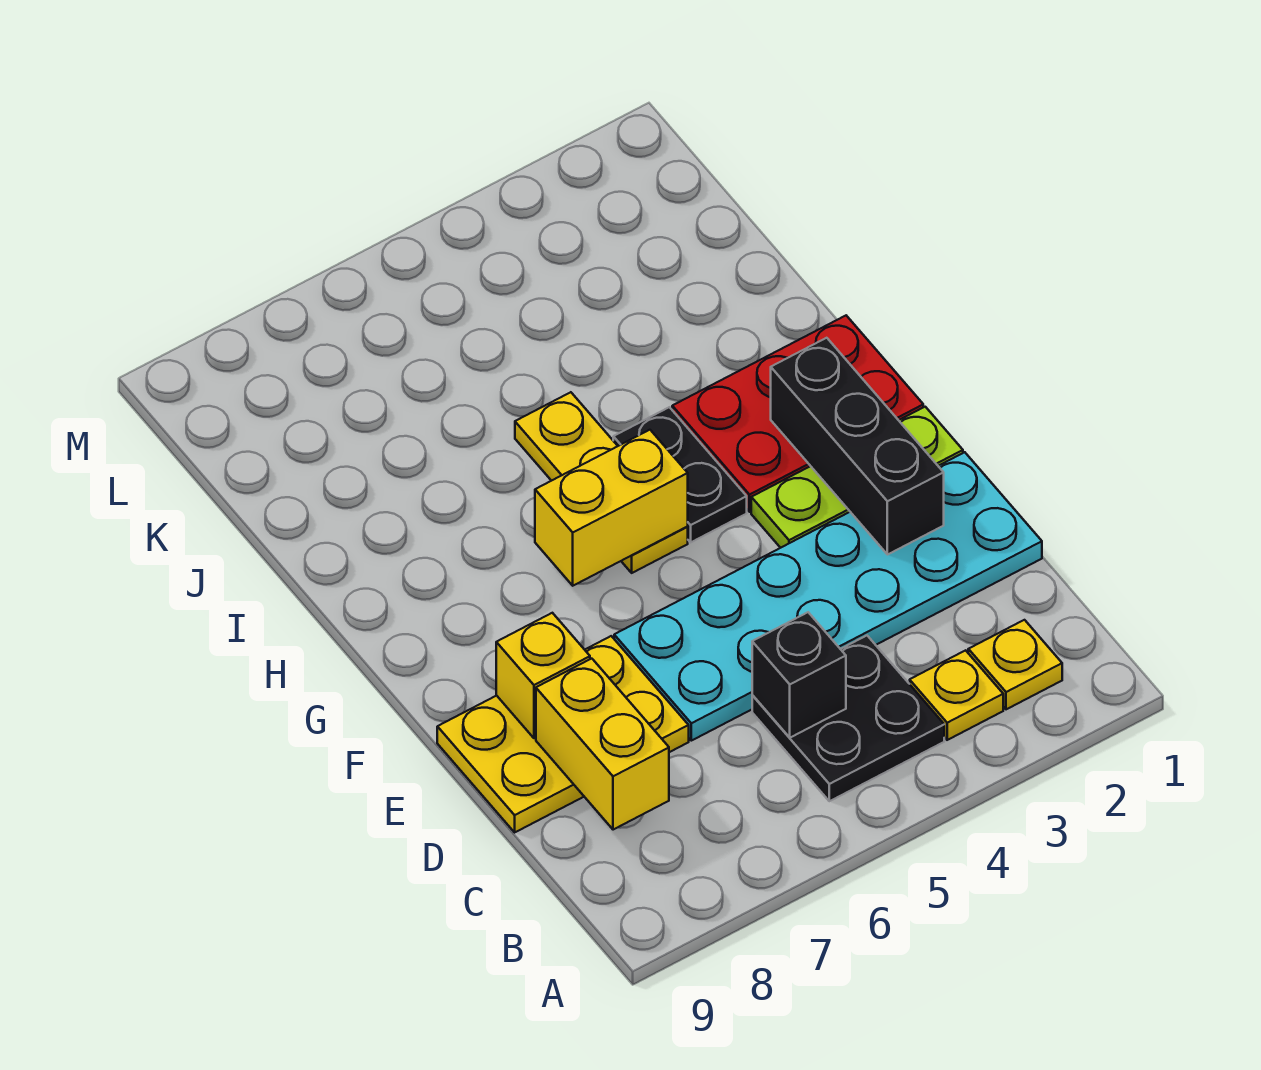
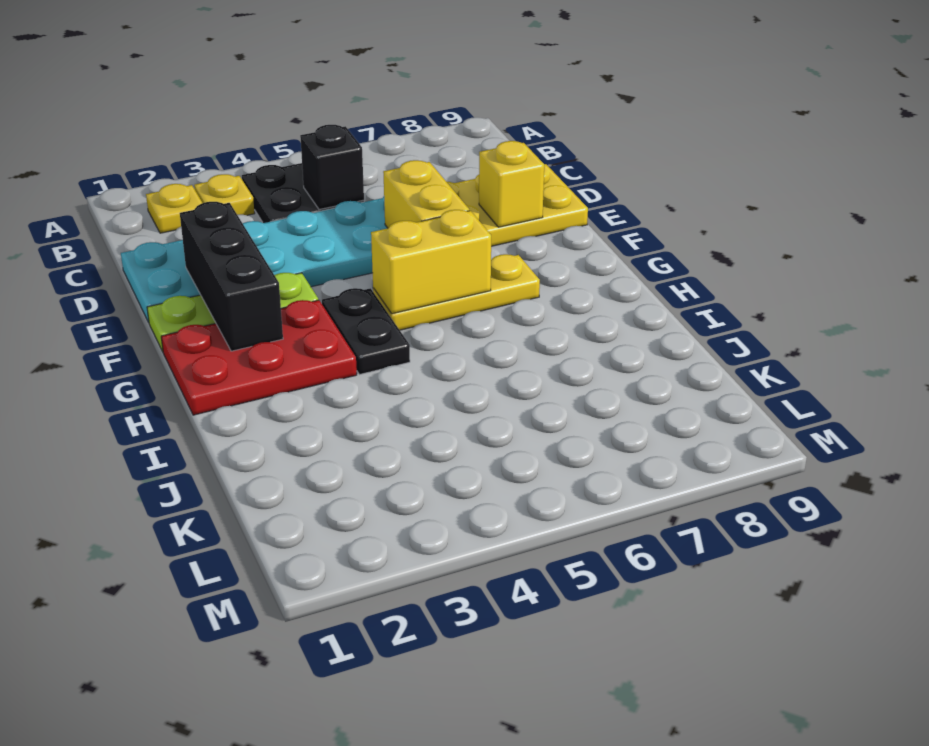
yellow brick C8:D8 level 2 -> yellow brick E6:F6 level 2
yellow plate G5:I5 level 1 -> yellow plate G5:G7 level 1

